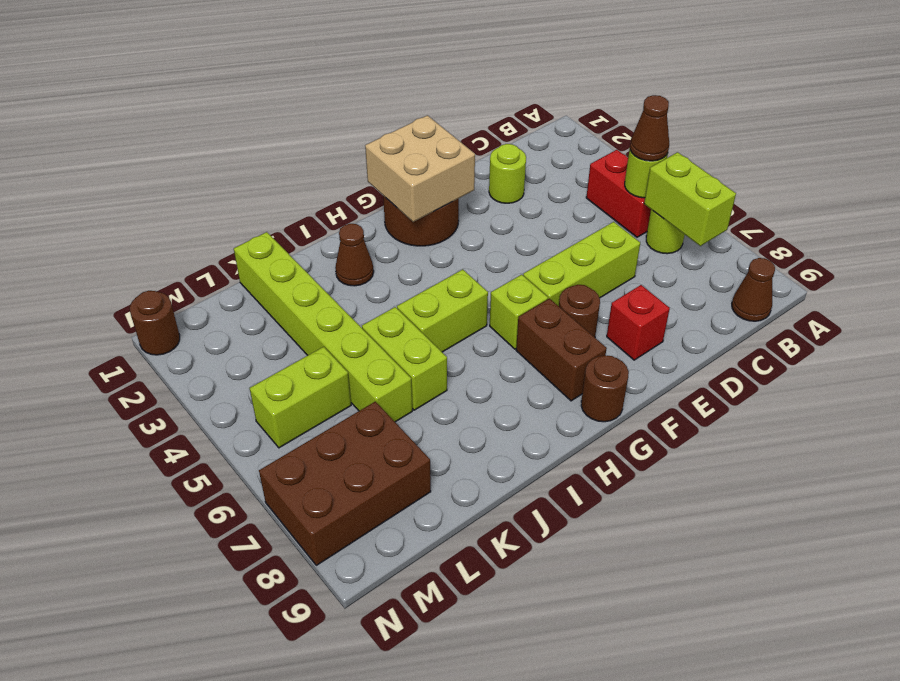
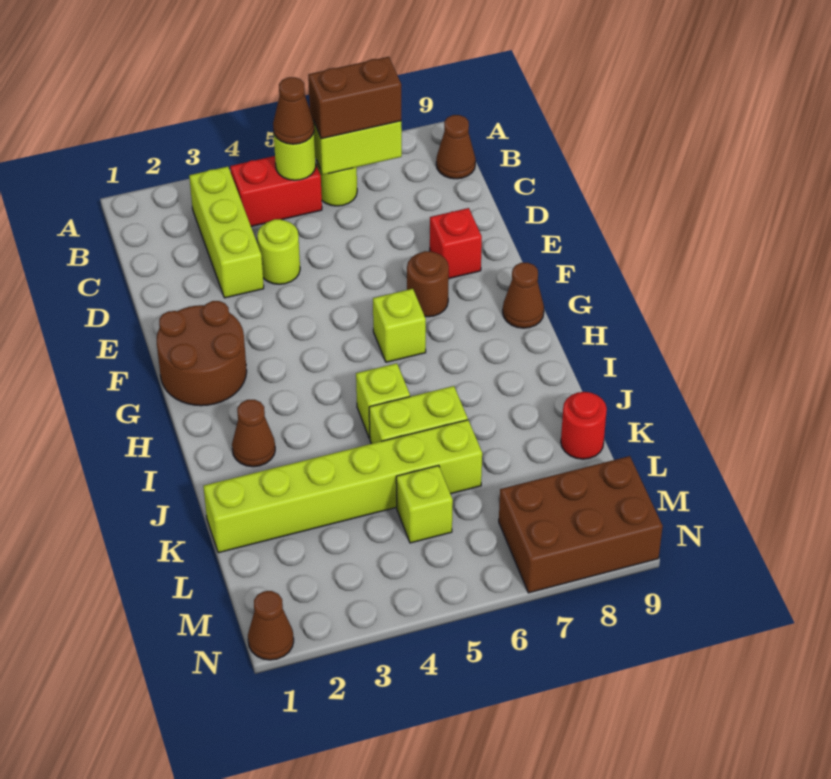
lime round brick D2 level 1 -> lime round brick D4 level 1
lime brick D6:F6 level 1 -> lime brick B3:D3 level 1
tan brick F1:G2 level 2 -> none
brown brick G7:G8 level 1 -> brown brick B6:B7 level 3
brown round brick G9 level 1 -> brown cone G9 level 1
lime brick H5:I5 level 1 -> lime brick I5 level 1
none -> red round brick K9 level 1
lime brick L5:M5 level 1 -> lime brick L5 level 1
brown brick L7:N8 level 1 -> brown brick M7:N9 level 1
brown round brick N1 level 1 -> brown cone N1 level 1

